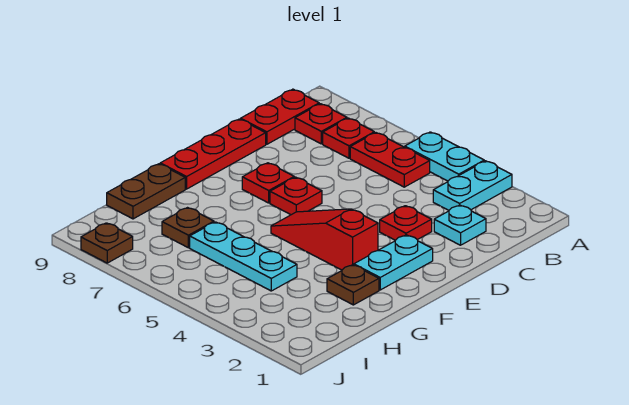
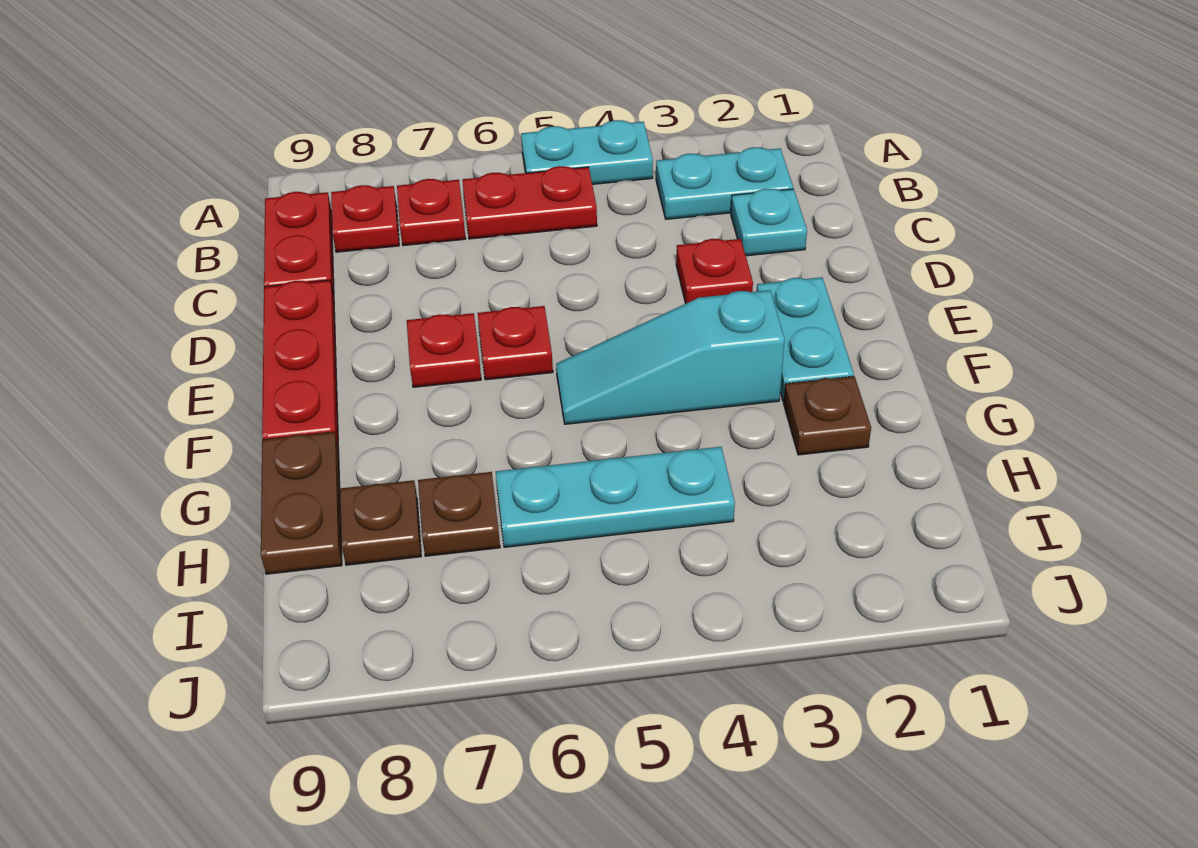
cyan plate A3:B3 level 1 -> cyan plate B2:B3 level 1
red slope F3:F5 level 1 top 3 -> cyan slope F3:F5 level 1 top 3
brown plate J8 level 1 -> brown plate H8 level 1

